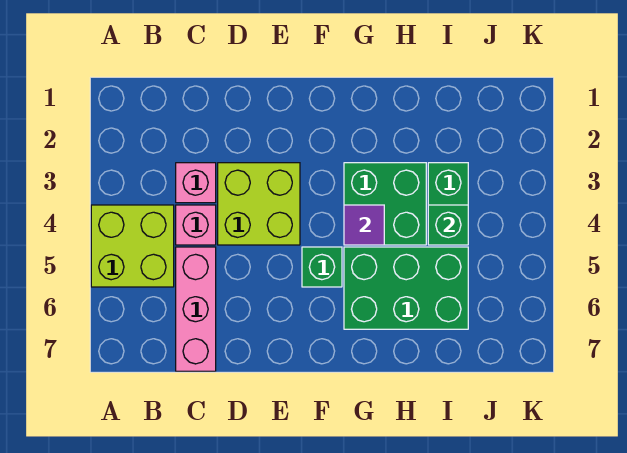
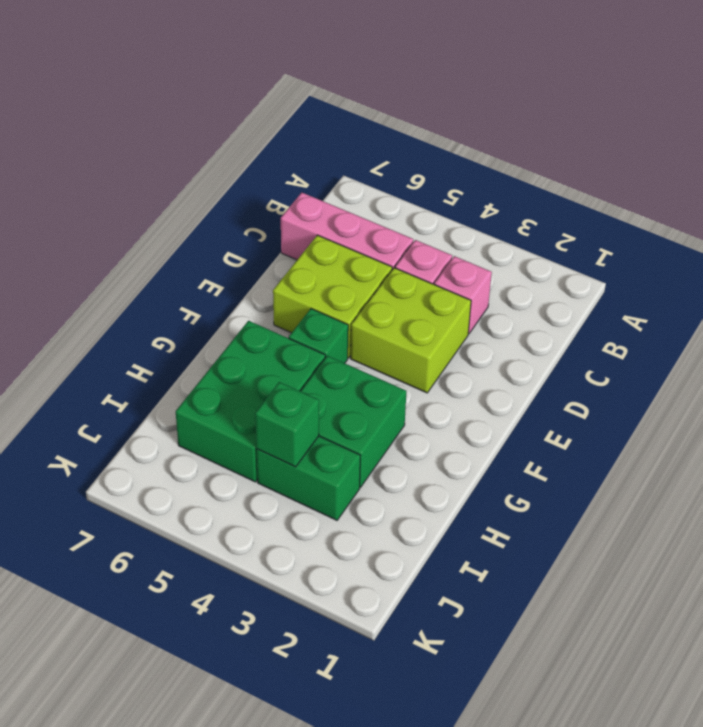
lime brick A4:B5 level 1 -> lime brick D5:E6 level 1
purple tile G4 level 2 -> none

